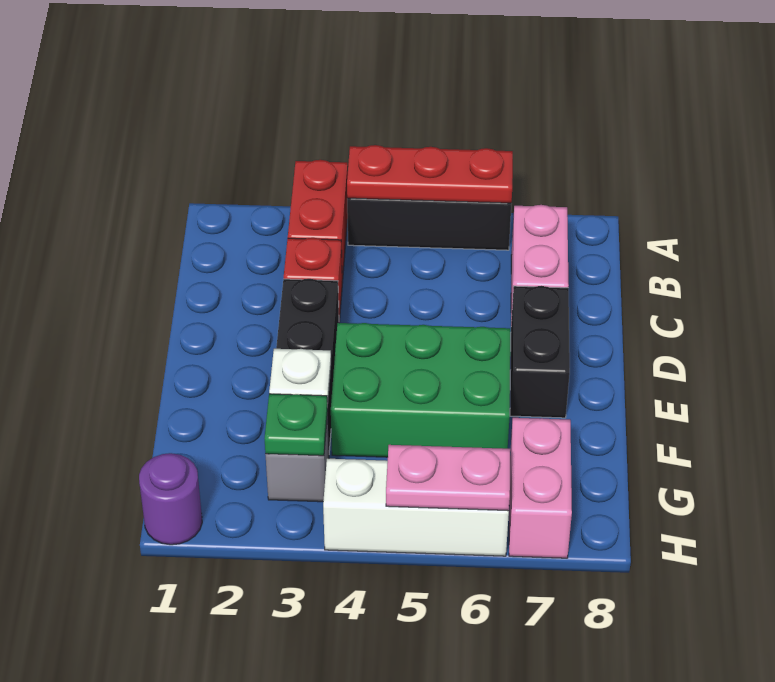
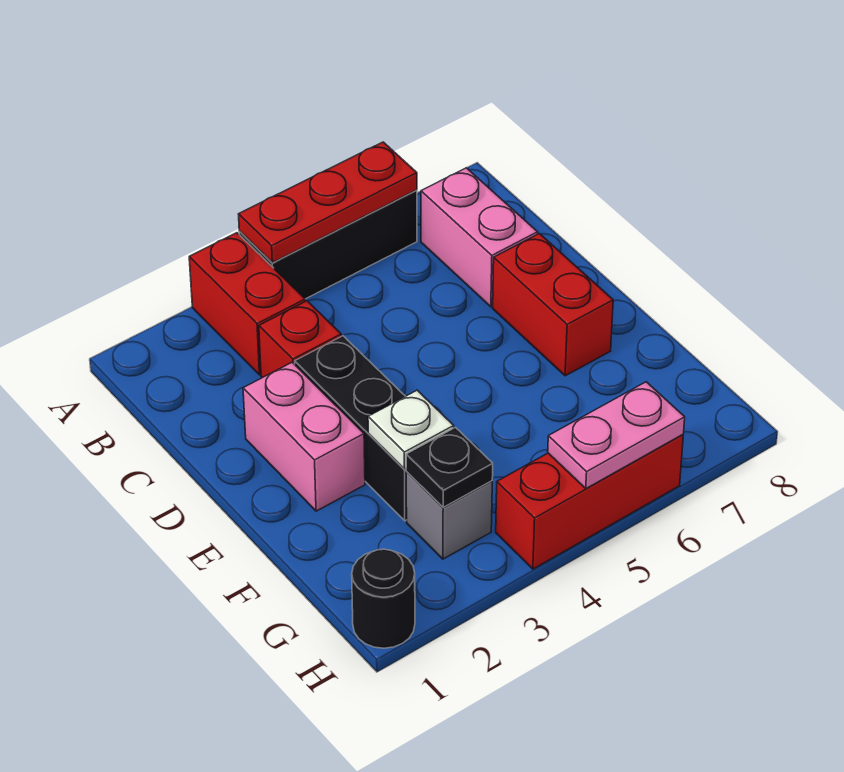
black brick D7:E7 level 1 -> red brick D7:E7 level 1
green brick E4:F6 level 1 -> none
green plate G3 level 2 -> black plate G3 level 2
pink brick G7:H7 level 1 -> pink brick D2:E2 level 1
purple round brick H1 level 1 -> black round brick H1 level 1
white brick H4:H6 level 1 -> red brick H4:H6 level 1

